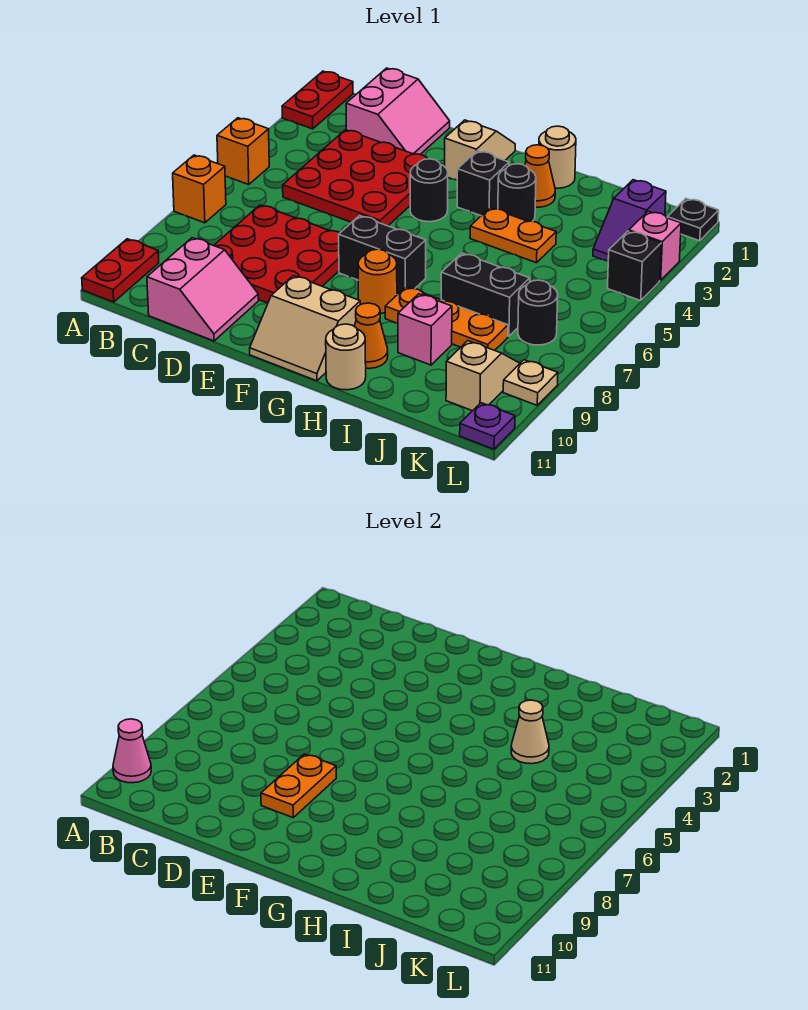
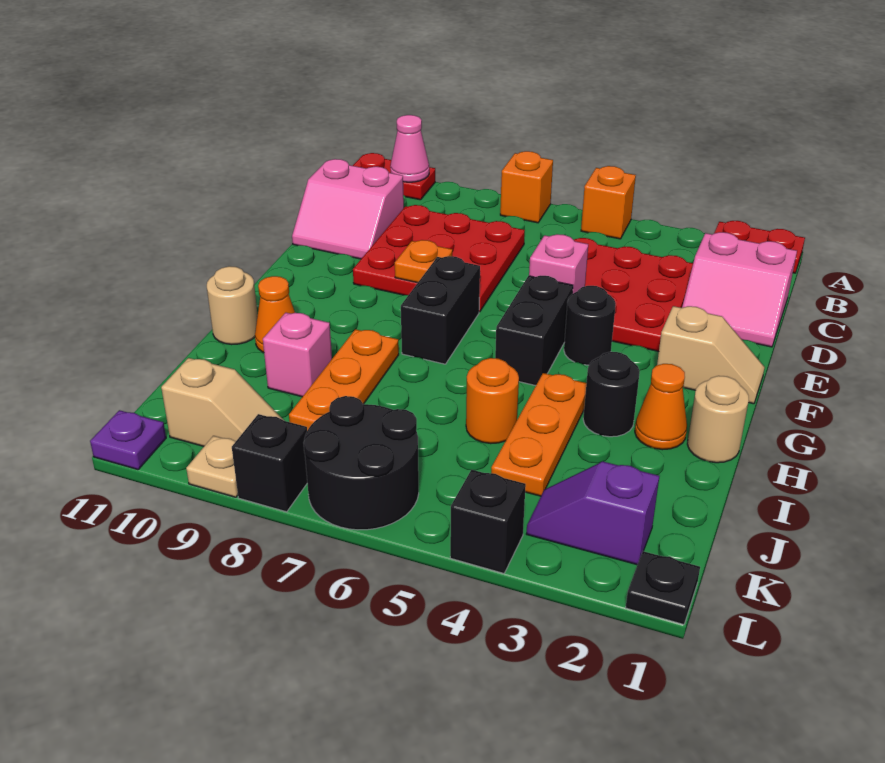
orange plate E8:E9 level 2 -> orange plate E8 level 2
tan slope F10:G11 level 1 top 10 -> none
black brick G3 level 1 -> black brick L8 level 1
orange round brick G8 level 1 -> orange round brick I5 level 1
orange plate H4:I4 level 1 -> orange plate H4:J4 level 1
tan cone I4 level 2 -> none
black brick I7:J7 level 1 -> black brick F5:G5 level 1
black round brick K7 level 1 -> black round brick K6:L7 level 1
pink brick L3 level 1 -> pink brick E5 level 2

